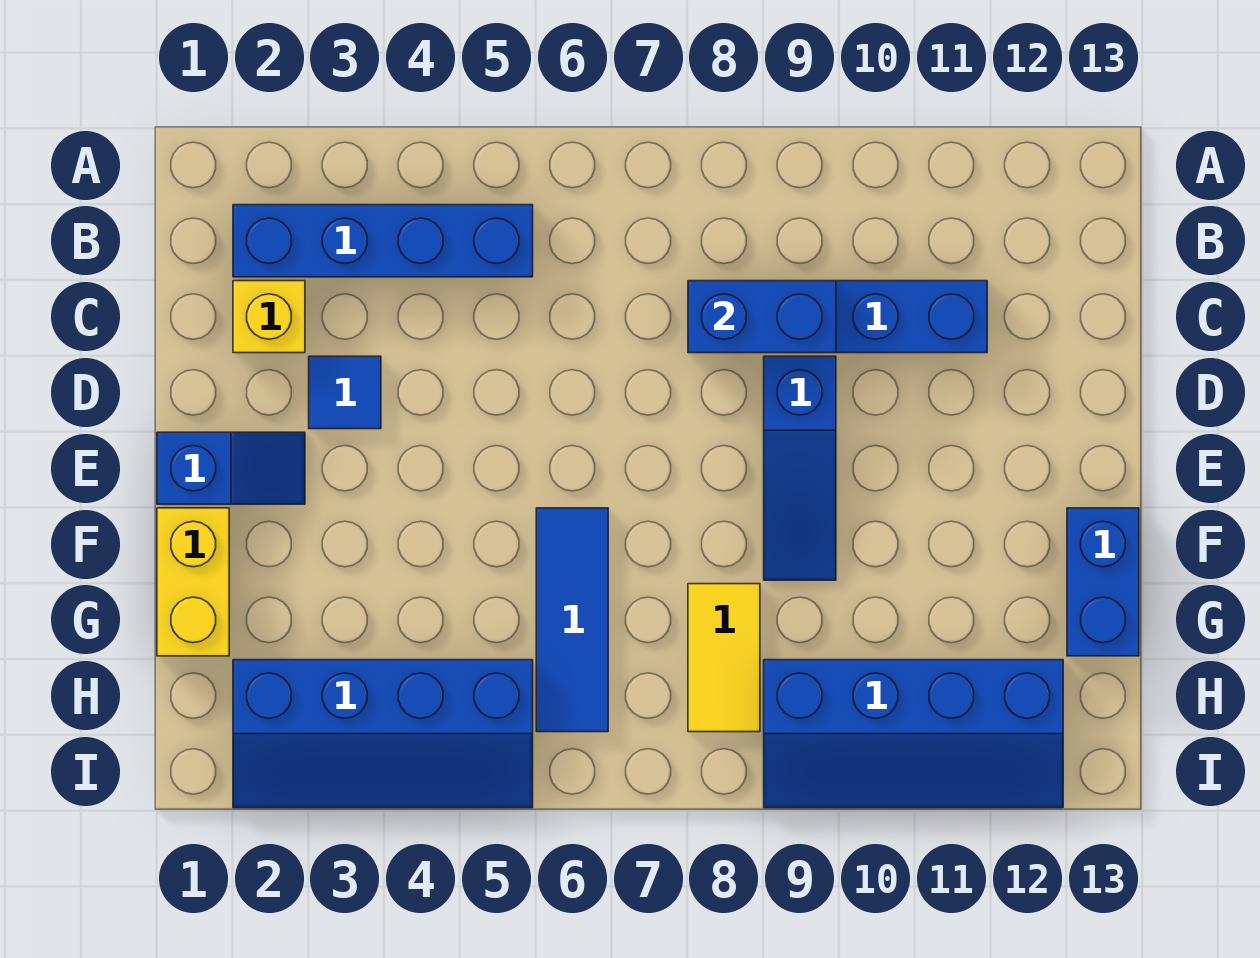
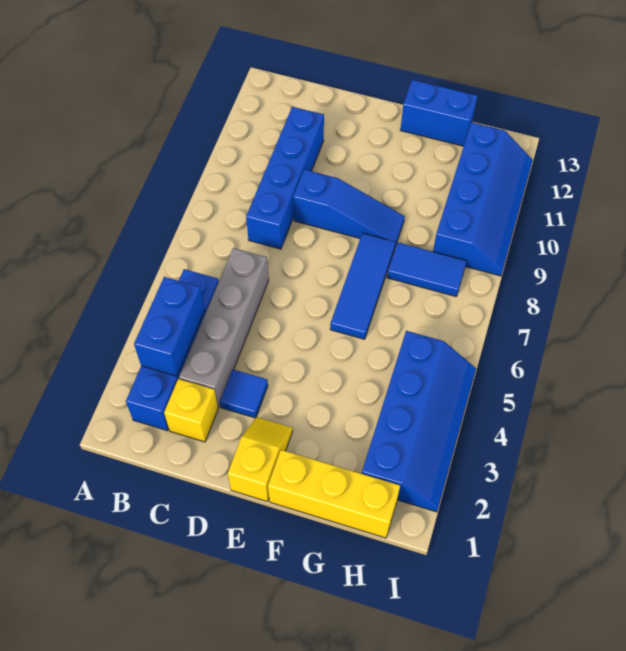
none -> grey brick C3:C6 level 1
blue brick C8:C9 level 2 -> blue brick B3:B4 level 2
blue slope E1:E2 level 1 top 1 -> yellow slope E1:E2 level 1 top 1
yellow brick F1:G1 level 1 -> yellow brick F1:H1 level 1
blue tile F6:H6 level 1 -> blue tile F6:F8 level 1
yellow tile G8:H8 level 1 -> blue tile G8:H8 level 1

